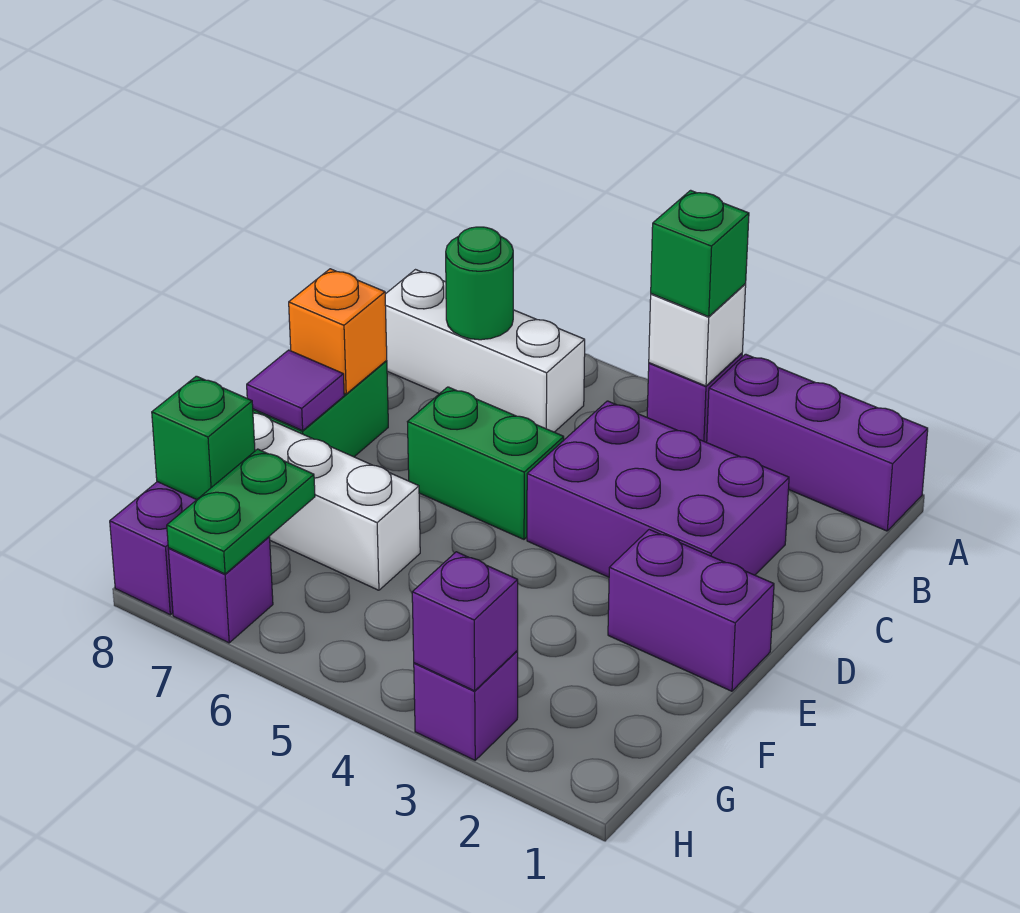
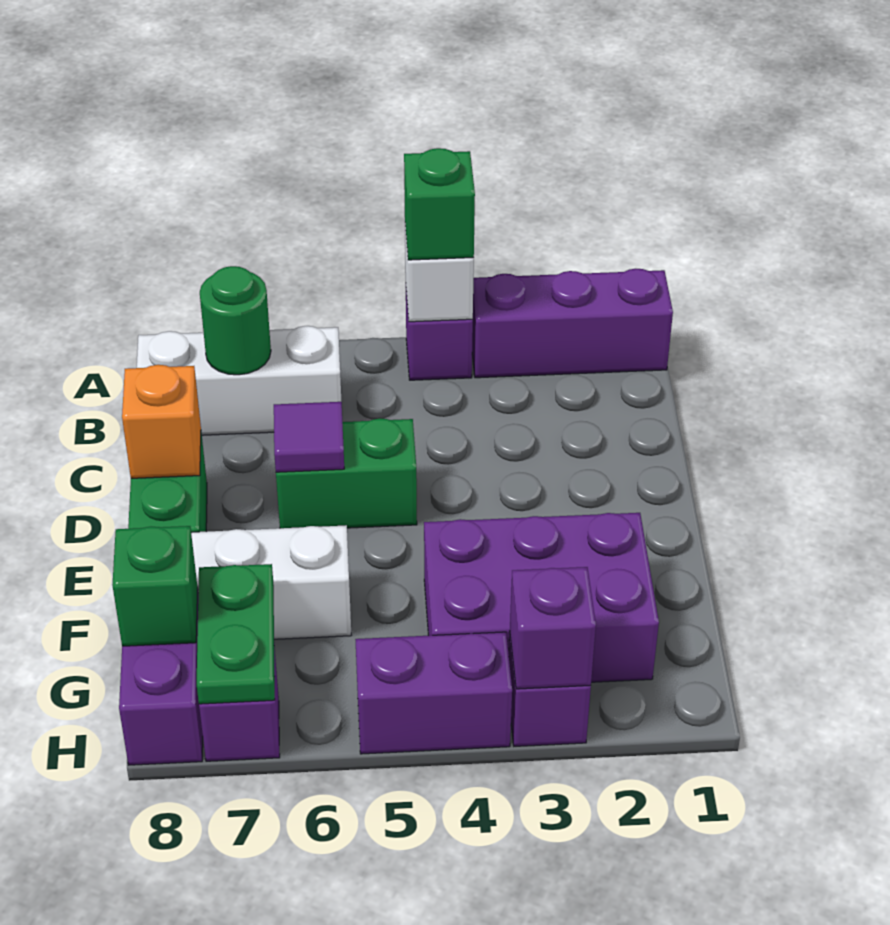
purple brick C2:D4 level 1 -> purple brick F2:G4 level 1
purple brick E1:E2 level 1 -> purple brick H4:H5 level 1
purple tile E8 level 2 -> purple tile D6 level 2

